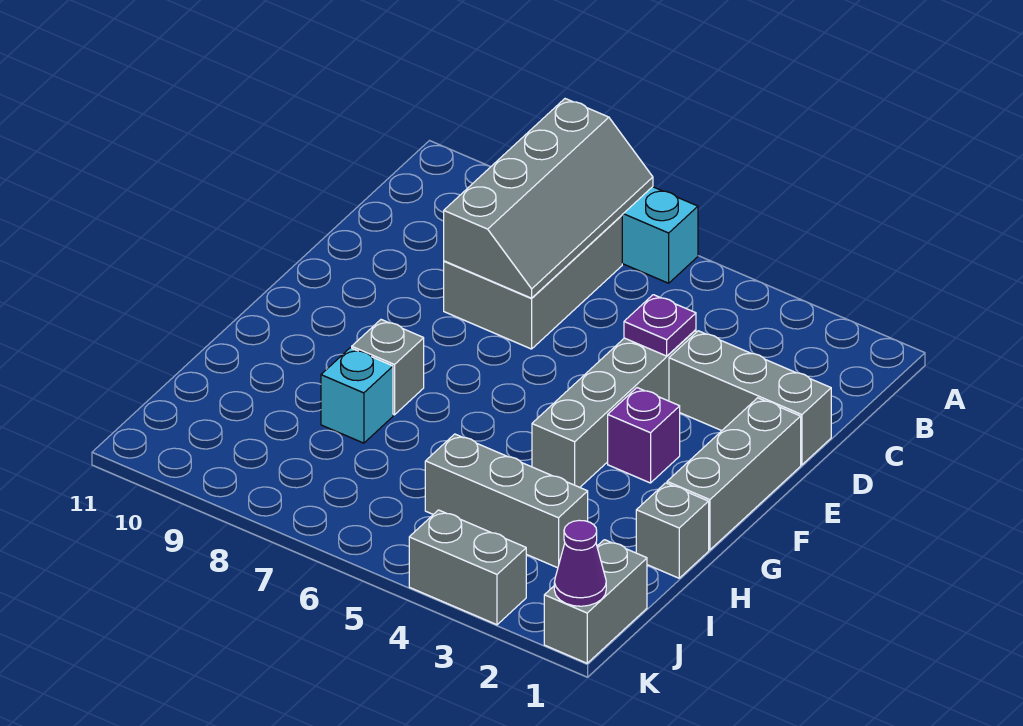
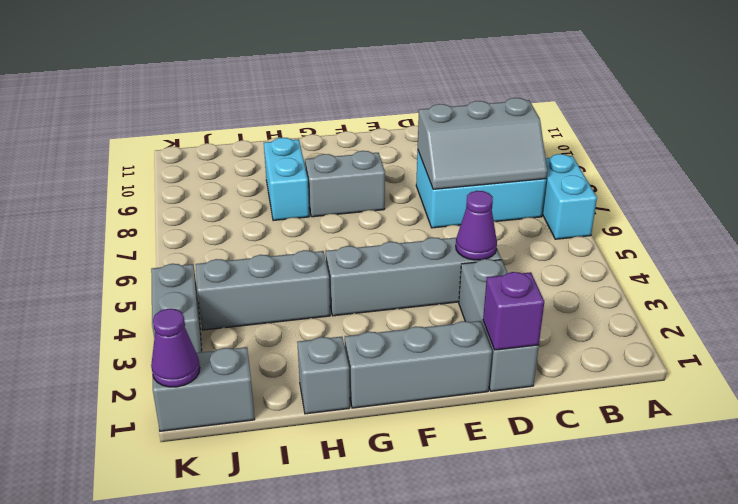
grey slope A7:D8 level 2 top 8 -> grey slope B7:D8 level 2 top 8
grey brick B7:D8 level 1 -> cyan brick B7:D8 level 1
purple plate D4 level 2 -> purple cone D4 level 2
purple brick F3 level 1 -> purple brick D1 level 2
grey brick G8 level 1 -> grey brick F8:G8 level 1
cyan brick H8 level 1 -> cyan brick H8:H9 level 1
grey brick I3:I5 level 1 -> grey brick H4:J4 level 1

